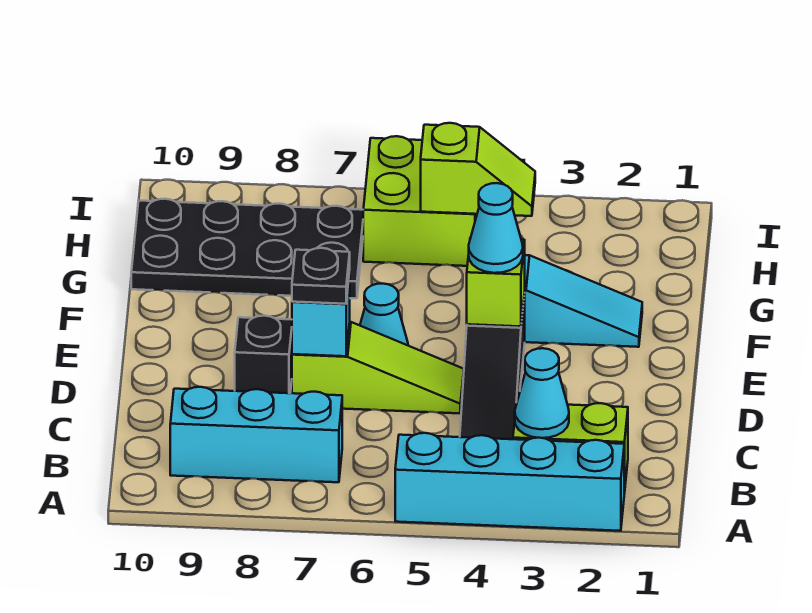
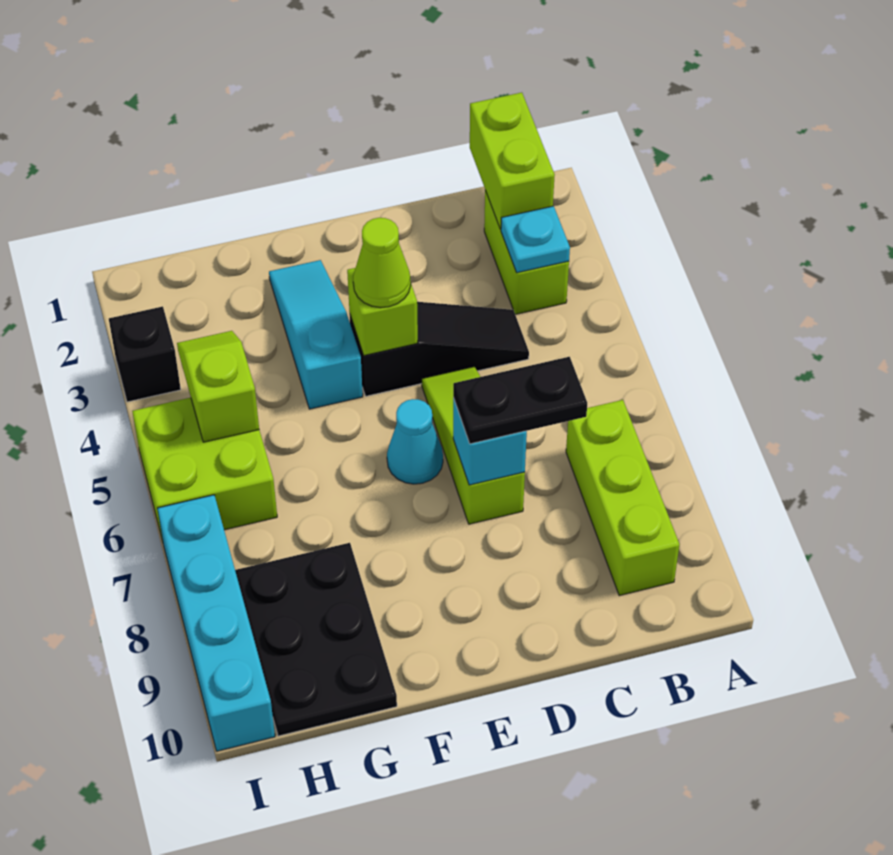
cyan brick A2:A5 level 1 -> cyan brick I7:I10 level 1
none -> lime brick B1:B2 level 2
cyan cone B3 level 2 -> cyan plate B3 level 2
cyan brick B7:B9 level 1 -> lime brick B7:B9 level 1
black plate D7 level 3 -> black plate C7:D7 level 3
black brick D8 level 1 -> black brick I3 level 1
cyan cone E4 level 3 -> lime cone E4 level 3
black plate G7:H10 level 1 -> black plate G8:H10 level 1

